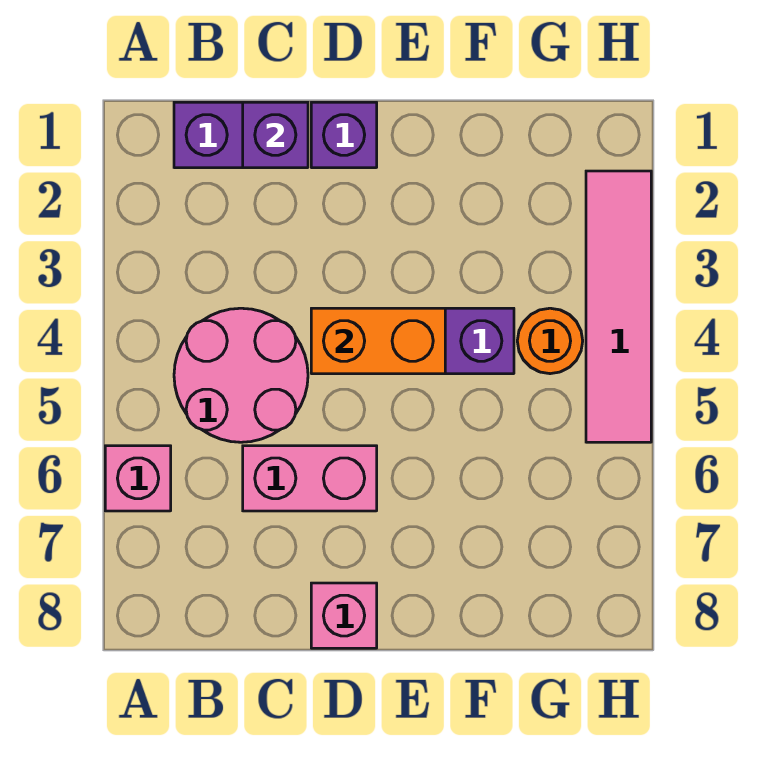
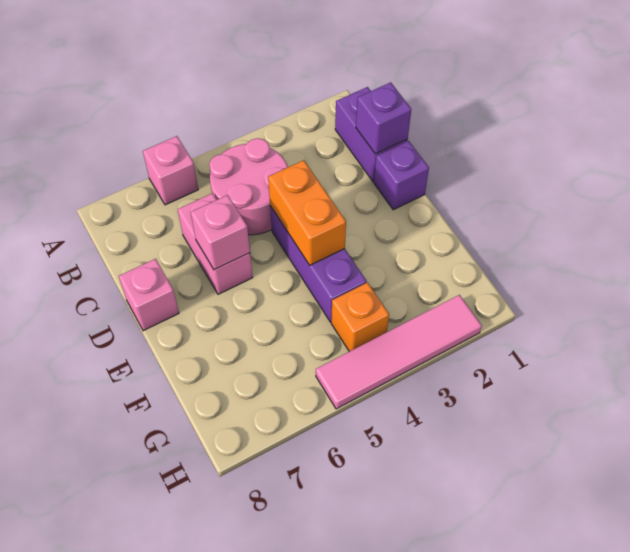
none -> pink brick D6 level 2
orange round brick G4 level 1 -> orange brick G4 level 1

